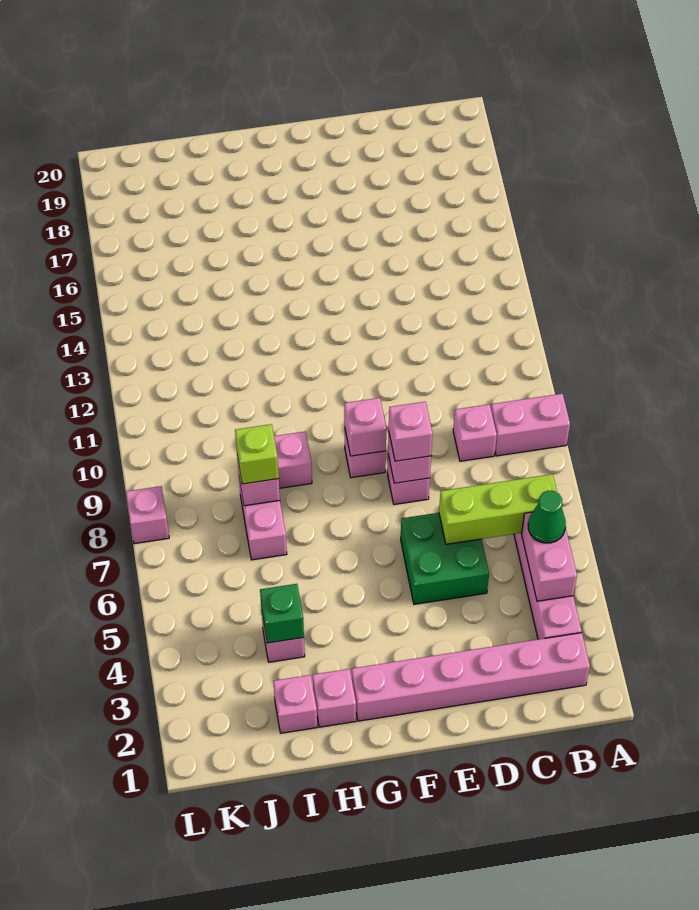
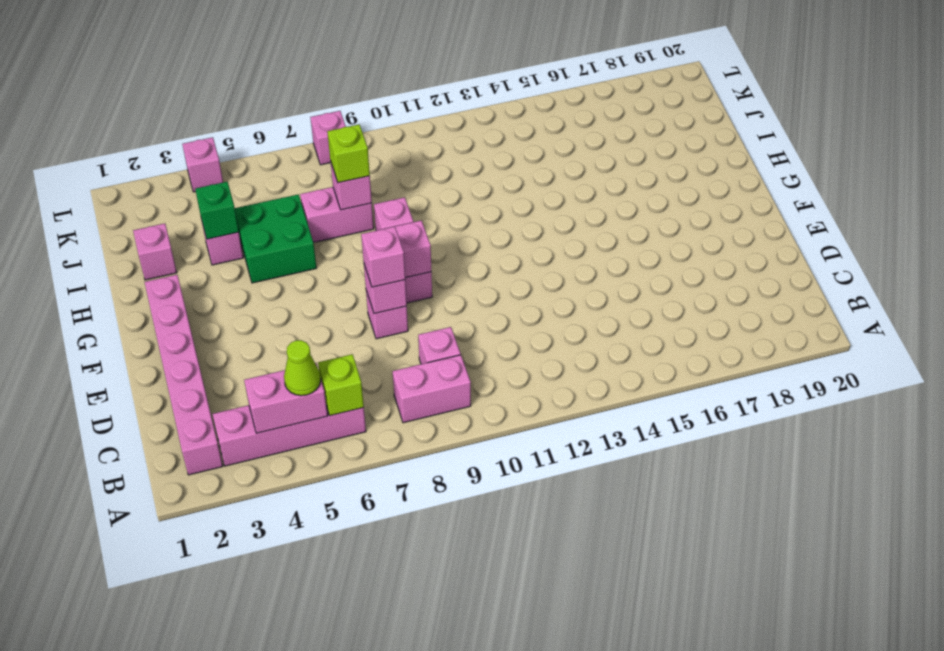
pink brick A9:B9 level 1 -> pink brick B8:B9 level 1
green cone B5 level 3 -> lime cone B5 level 3
lime brick B6:D6 level 2 -> lime brick B6 level 2
green brick D5:E6 level 1 -> green brick H5:I6 level 1
pink brick H2 level 1 -> pink brick L4 level 1

